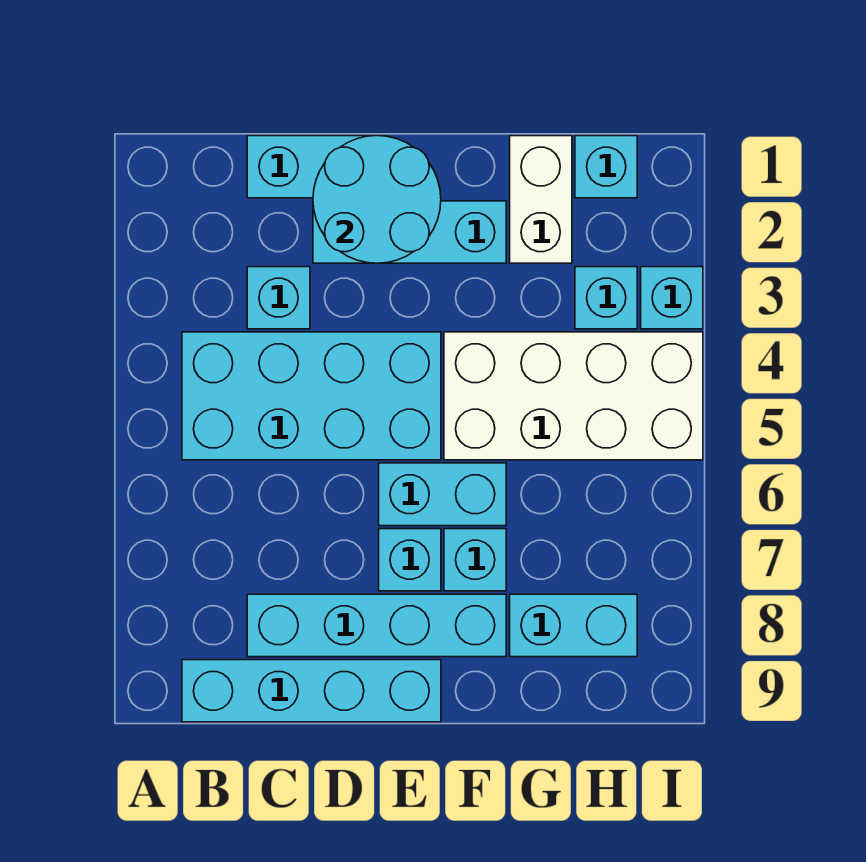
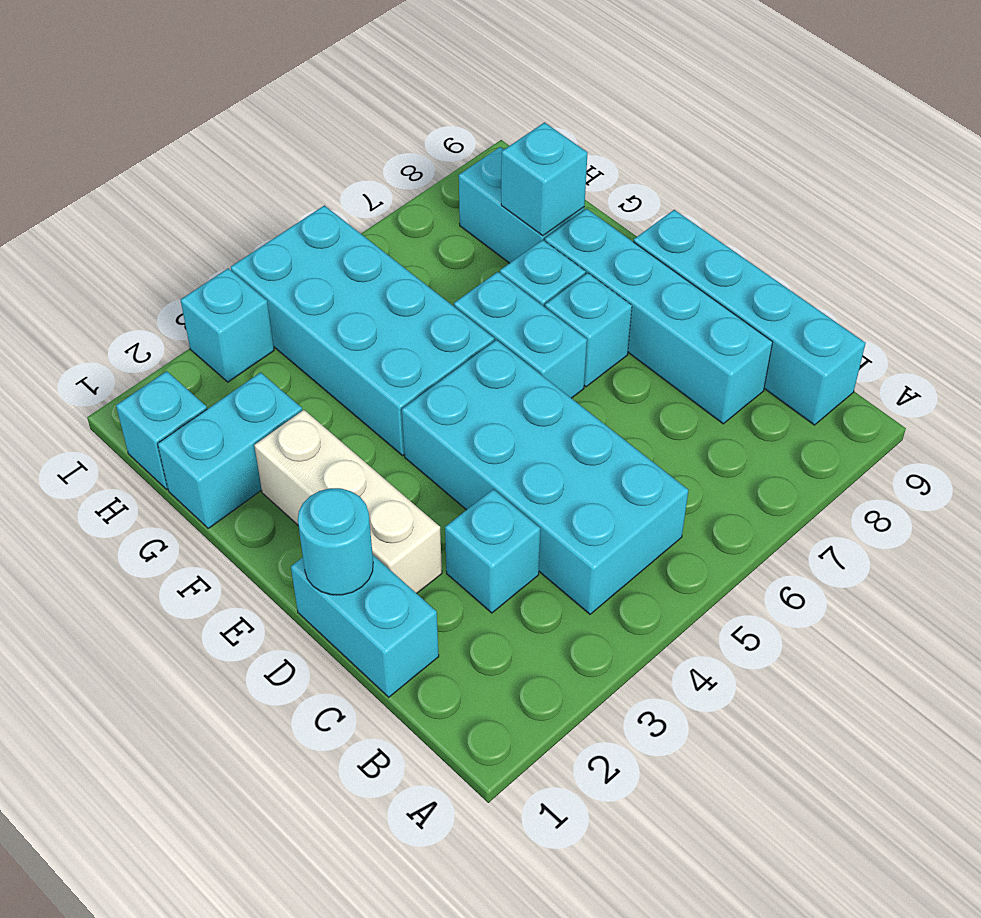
cyan round brick D1:E2 level 2 -> cyan round brick D1 level 2
cyan brick D2:F2 level 1 -> white brick D2:F2 level 1
white brick F4:I5 level 1 -> cyan brick F4:I5 level 1
white brick G1:G2 level 1 -> cyan brick G1:G2 level 1
cyan brick H3 level 1 -> cyan brick G8 level 2

